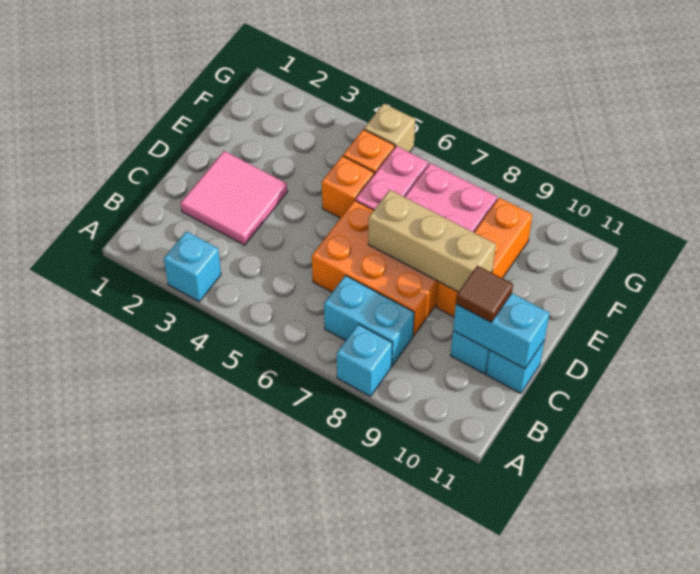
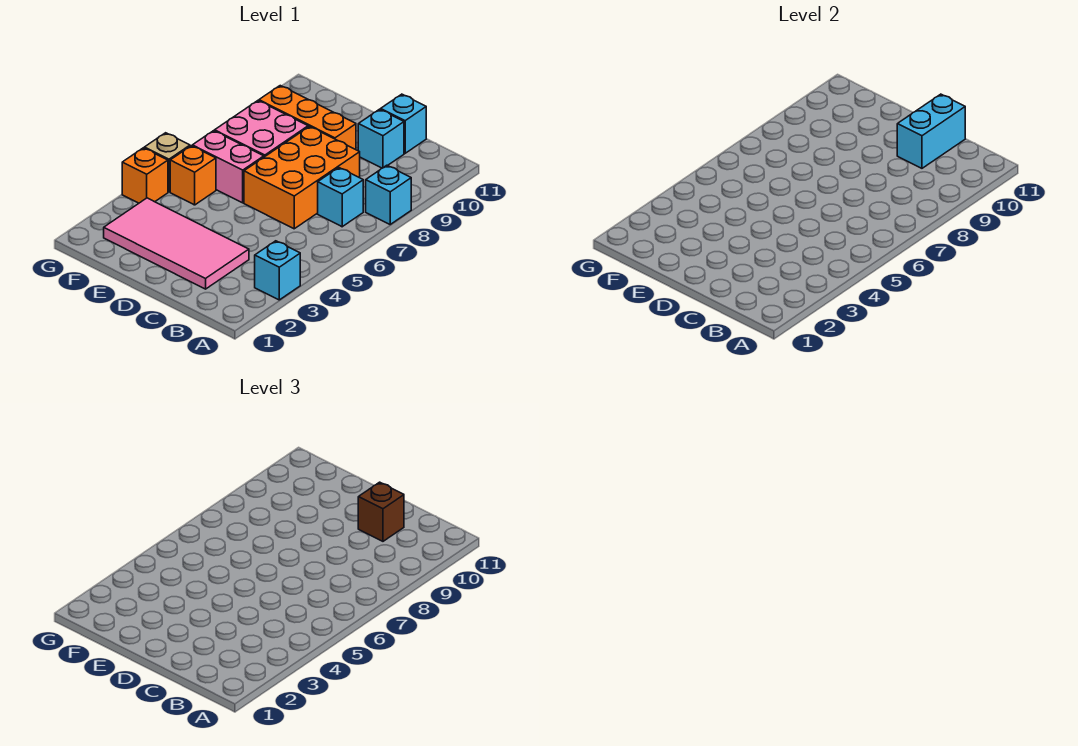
cyan brick B7:B8 level 1 -> cyan brick B7 level 1
pink tile C2:D3 level 1 -> pink tile C2:F3 level 1
brown tile C10 level 3 -> brown brick C10 level 3
tan brick D7:D9 level 2 -> none
orange brick E5 level 1 -> orange brick G4 level 1

